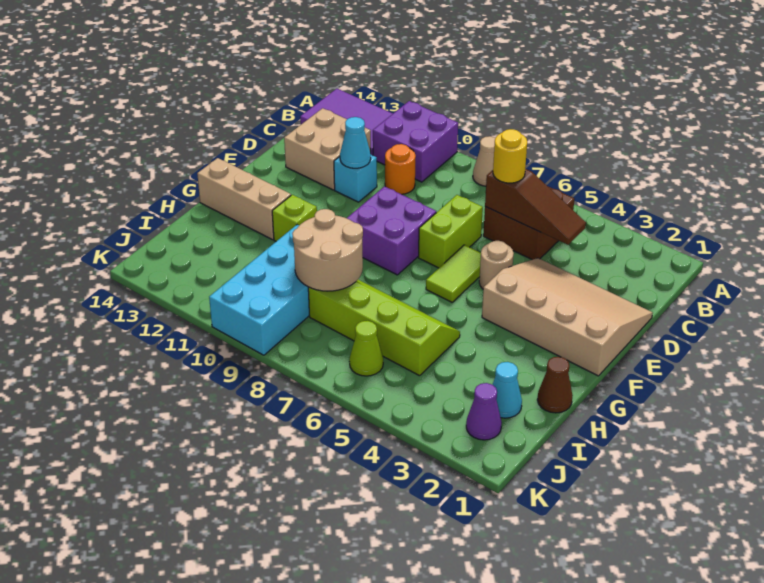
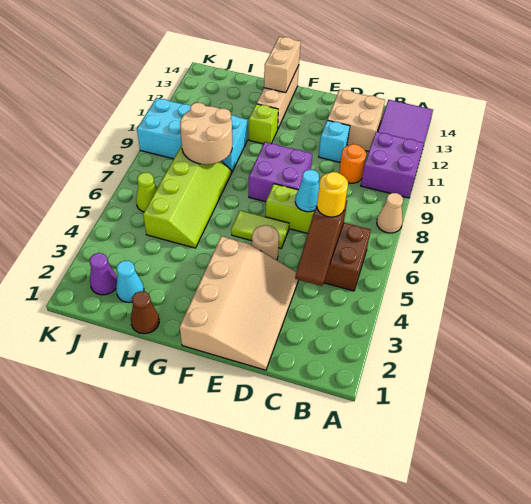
cyan cone D11 level 2 -> cyan cone D7 level 2
none -> tan brick G13:G14 level 2

